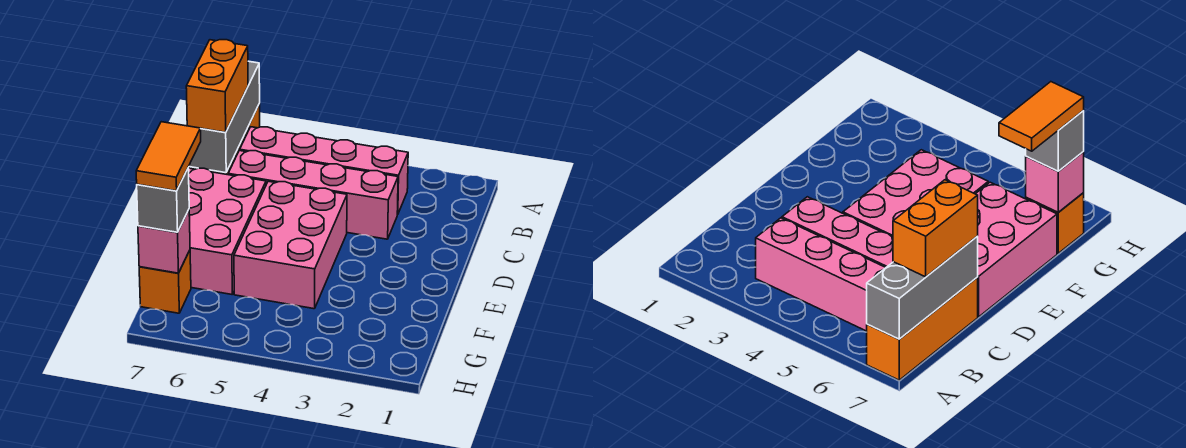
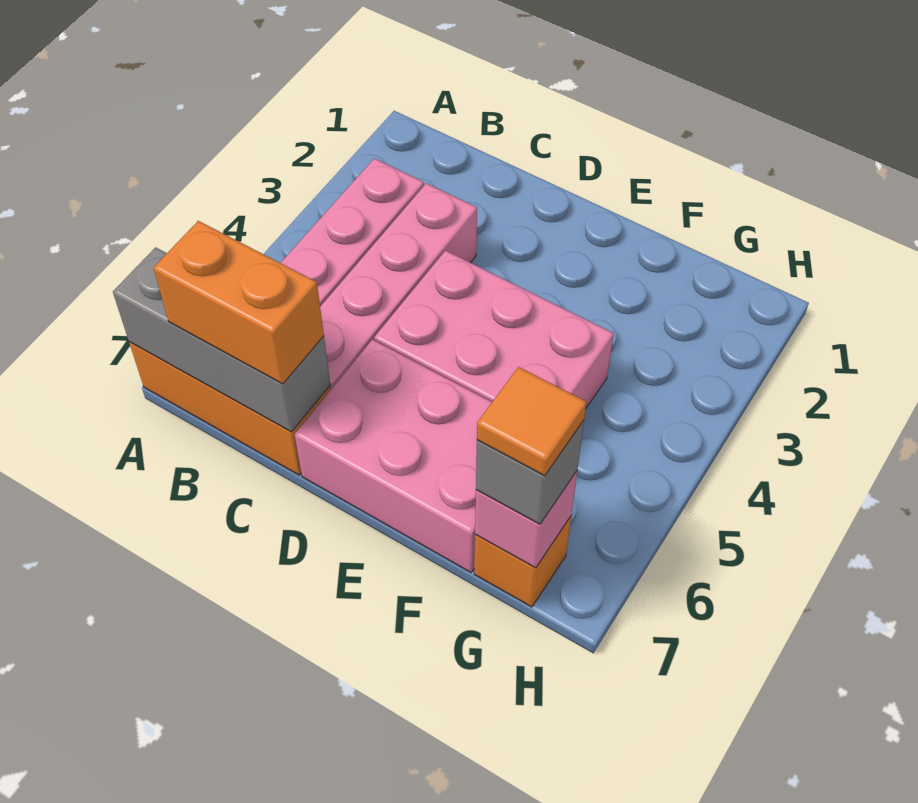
orange tile F7:G7 level 4 -> orange tile G7 level 4

